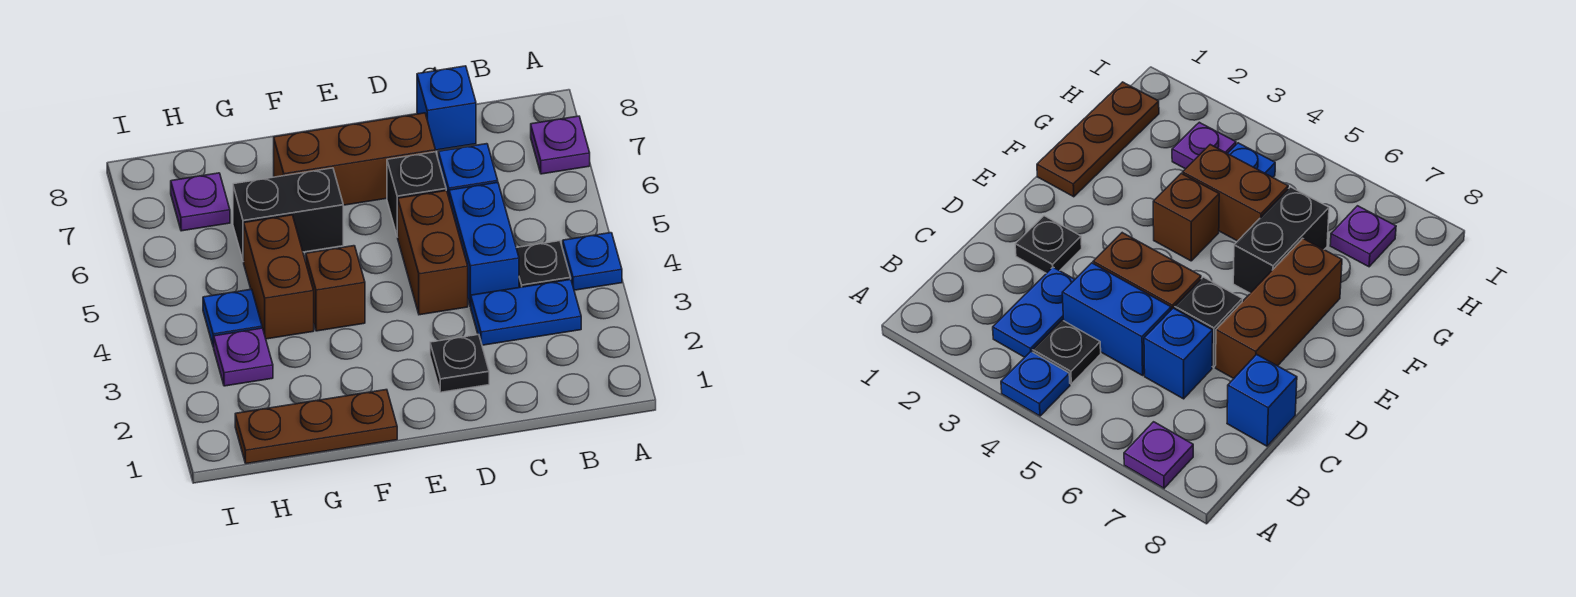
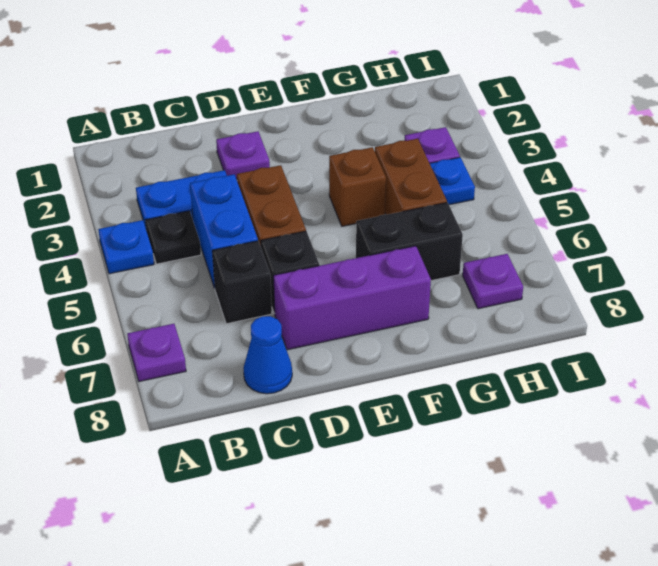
blue brick C6 level 1 -> black brick C6 level 1
blue brick C8 level 1 -> blue cone C8 level 1
black plate D2 level 1 -> purple plate D2 level 1
brown brick D7:F7 level 1 -> purple brick D7:F7 level 1
brown plate F1:H1 level 1 -> none

